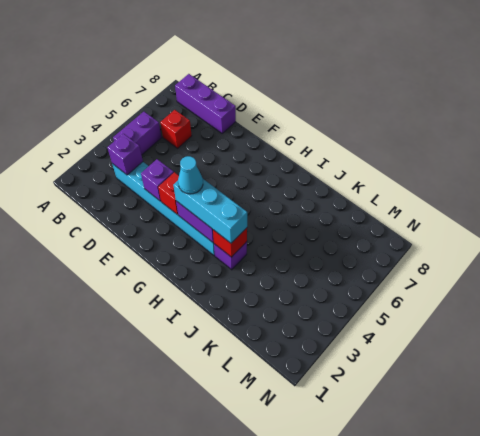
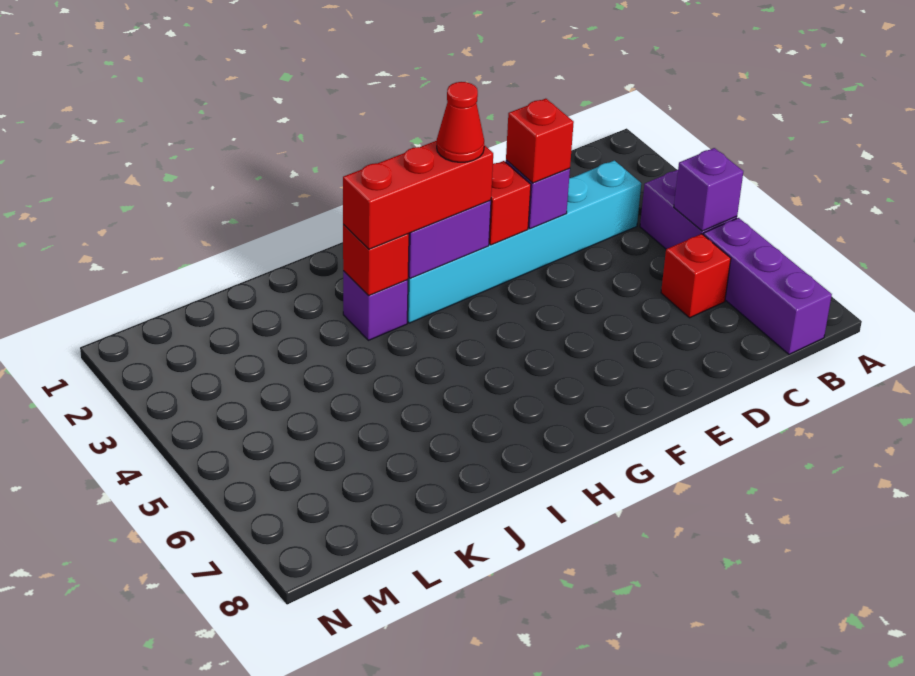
purple brick B8:D8 level 1 -> purple brick B6:B8 level 1
purple brick C3 level 2 -> purple brick B5 level 2
none -> red brick E3 level 3
cyan brick G3:I3 level 3 -> red brick G3:I3 level 3
cyan cone G3 level 4 -> red cone G3 level 4

